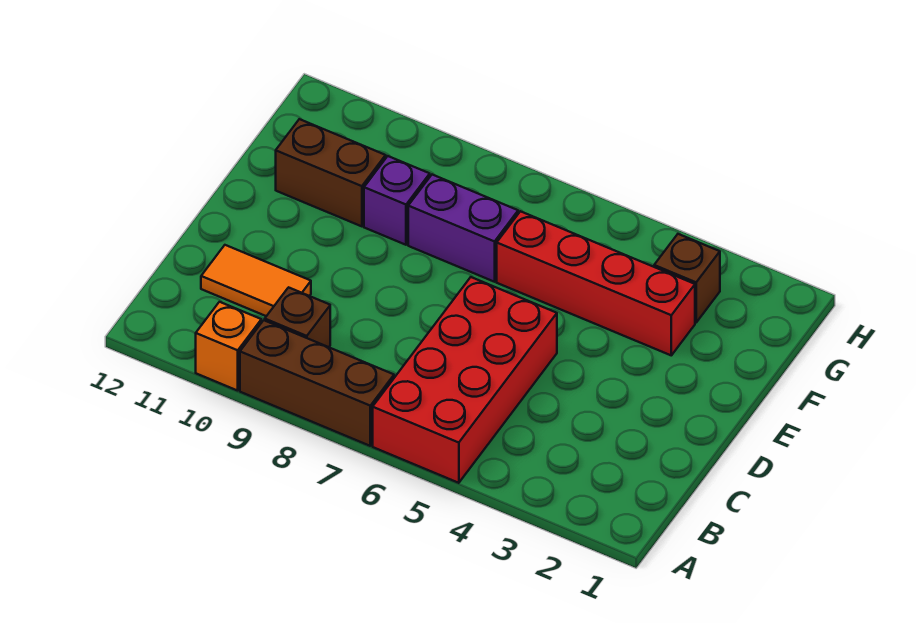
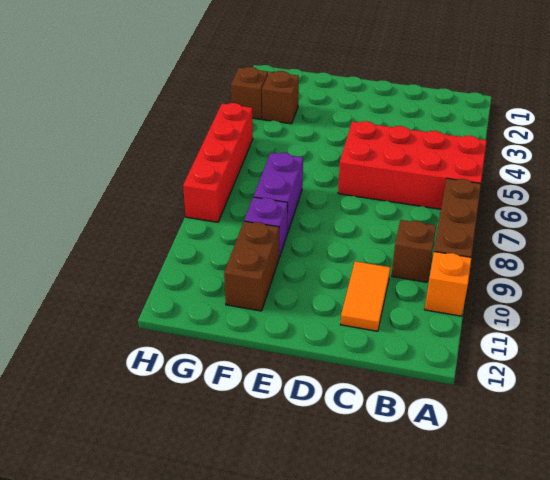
red brick F3:F6 level 1 -> red brick H5:H8 level 1
none -> brown brick H3 level 1

